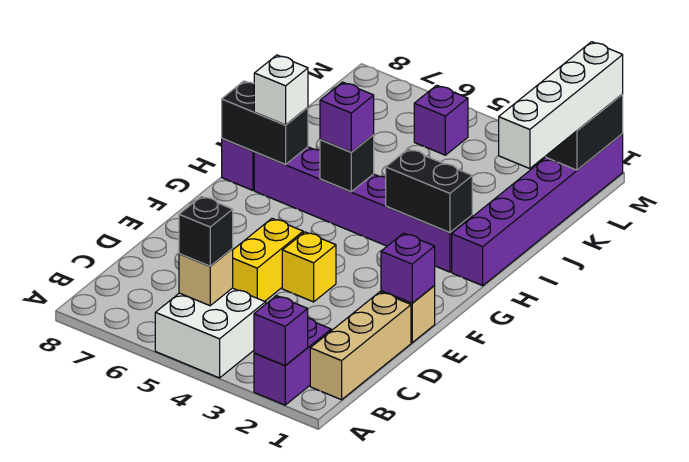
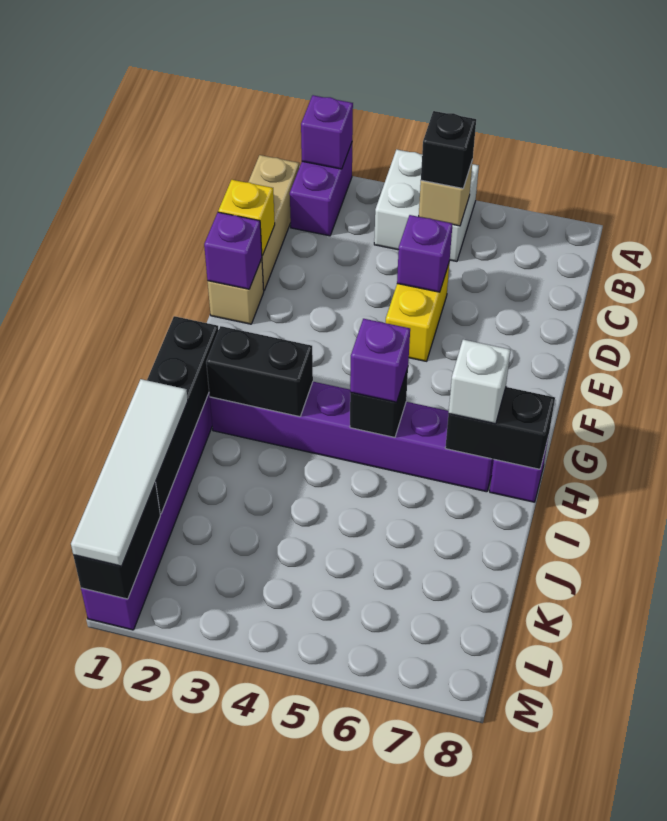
yellow brick E4 level 1 -> yellow brick D1 level 2
none -> black brick H1:K1 level 2
white brick J1:M1 level 3 -> white tile J1:M1 level 3
purple brick L5 level 1 -> purple brick D5 level 2

